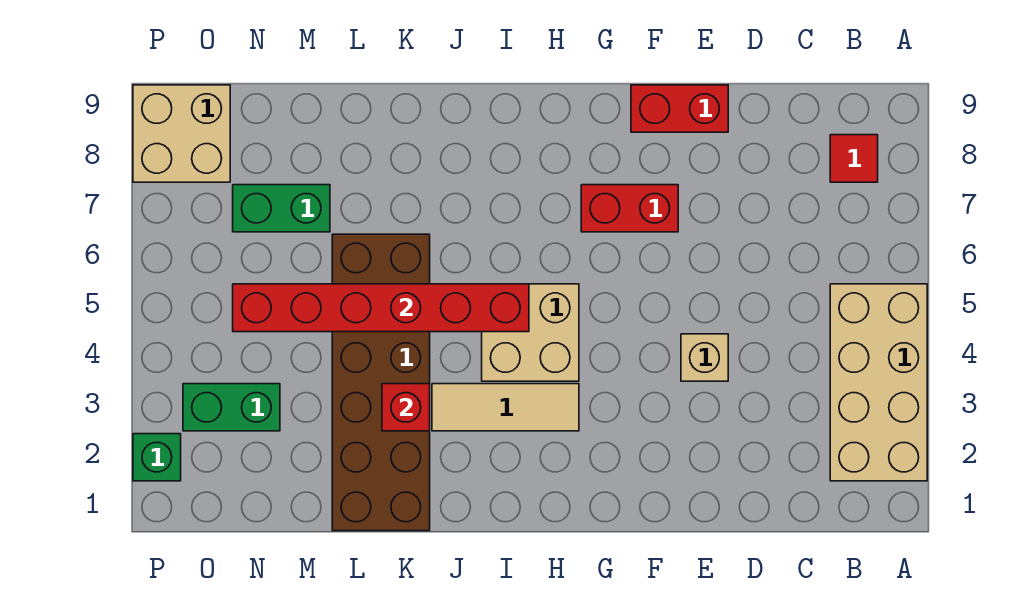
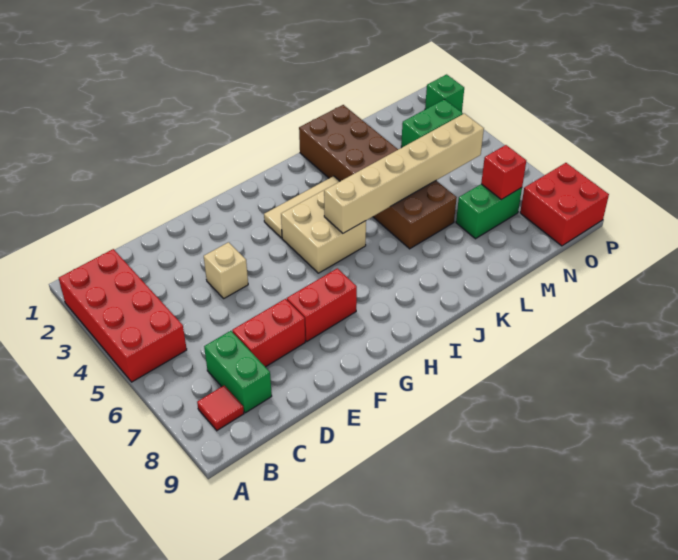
tan brick A2:B5 level 1 -> red brick A2:B5 level 1
none -> green brick C7:C8 level 1
red brick E9:F9 level 1 -> red brick D7:E7 level 1
red brick I5:N5 level 2 -> tan brick I5:N5 level 2
red brick K3 level 2 -> red brick N7 level 2
tan brick O8:P9 level 1 -> red brick O8:P9 level 1

